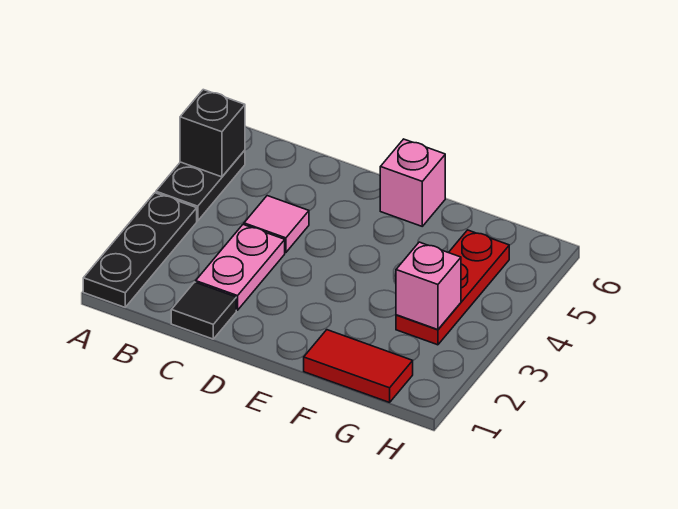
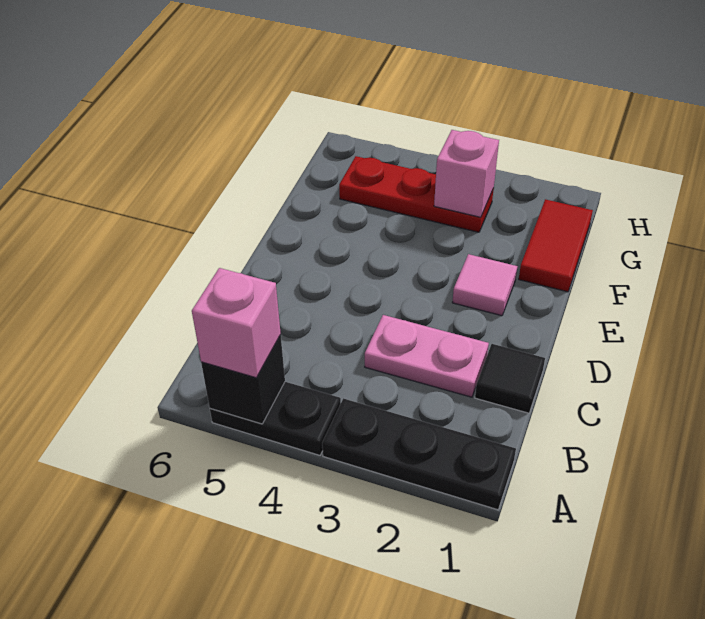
pink tile C4 level 1 -> pink tile E2 level 1
pink brick E6 level 1 -> pink brick A5 level 3

